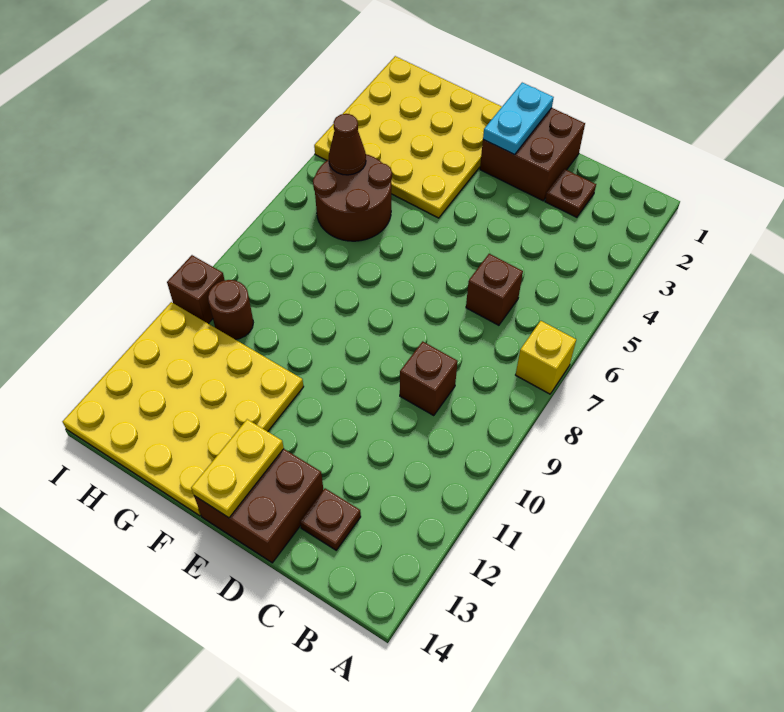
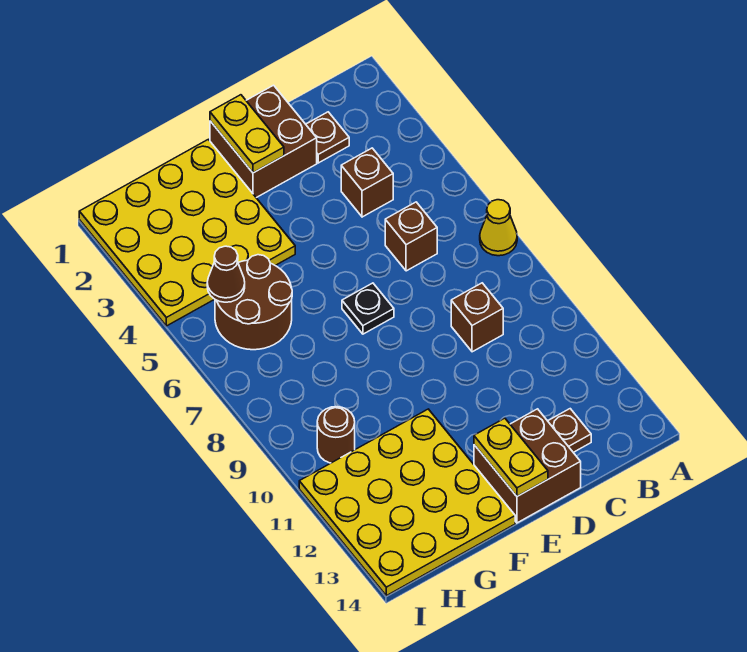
yellow brick A7 level 1 -> yellow cone A7 level 1
cyan plate E1:E2 level 2 -> yellow plate E1:E2 level 2
none -> black plate E7 level 1
brown brick I10 level 1 -> brown brick C4 level 1

